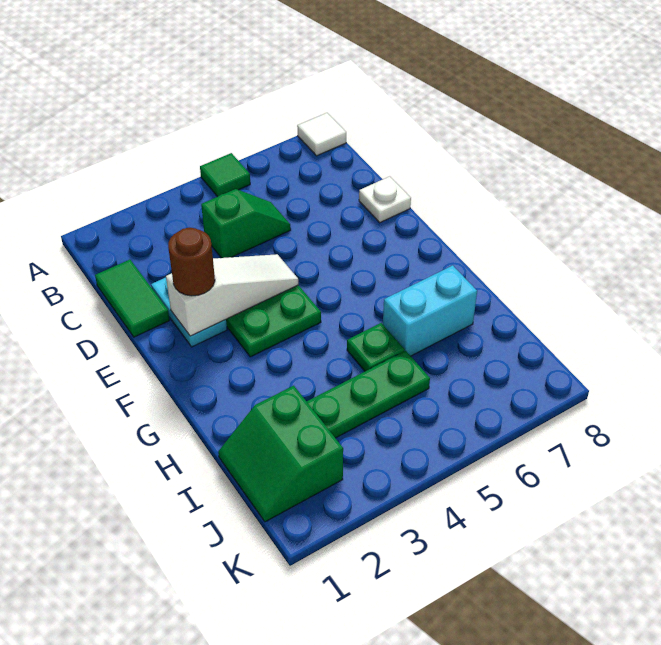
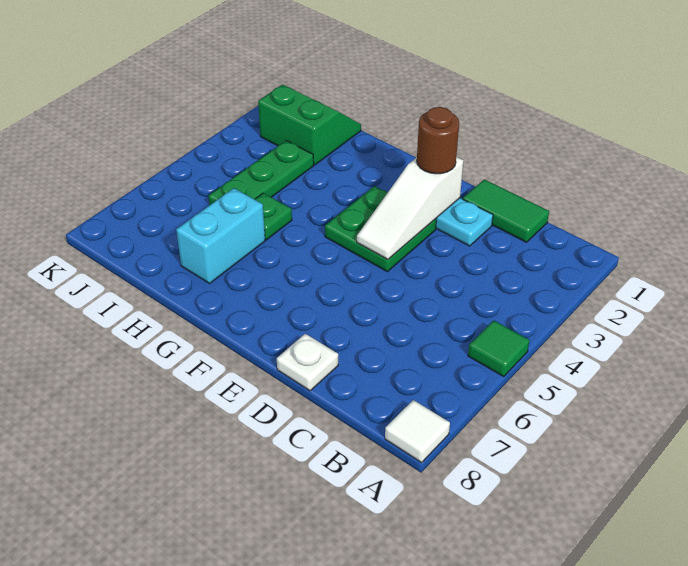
green slope C4:C5 level 1 top 4 -> none

